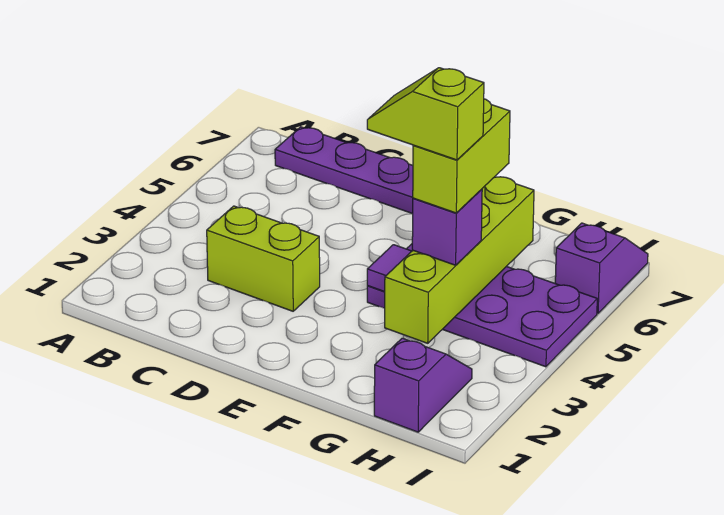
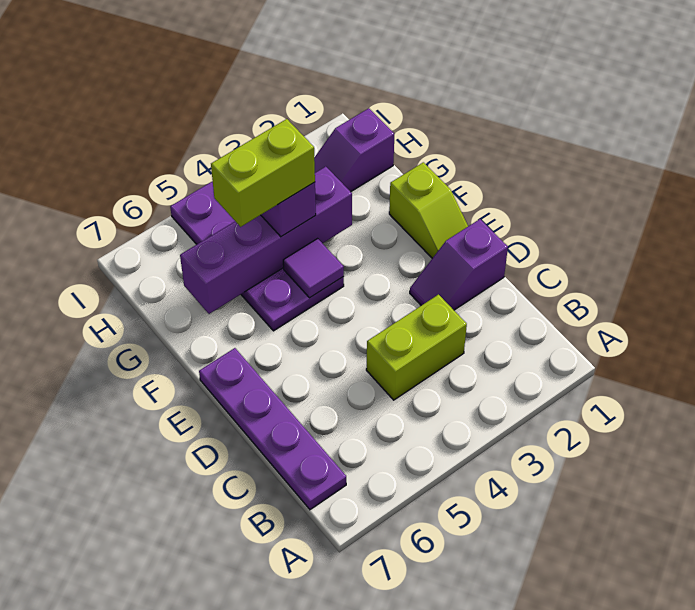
lime brick C3:D3 level 1 -> lime brick C3:C4 level 1
lime slope F4:G4 level 5 top G -> lime slope E1:F1 level 1 top F
lime brick G3:G6 level 2 -> purple brick G3:G6 level 2
purple slope I6:I7 level 1 top 6 -> purple slope D1:D2 level 1 top 1

